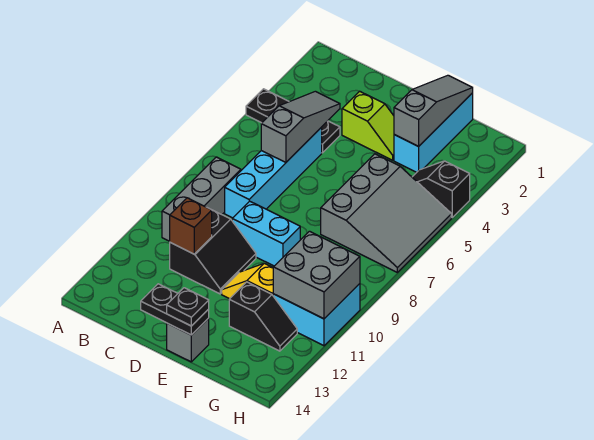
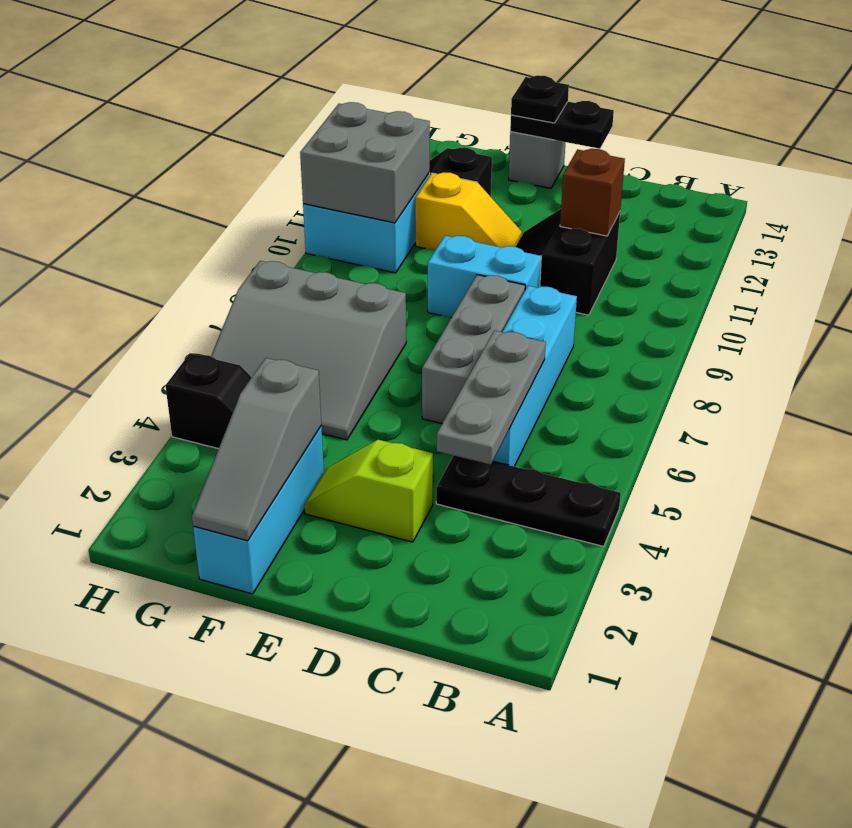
grey brick B8:B10 level 1 -> grey brick D6:D8 level 1
grey slope C4:C6 level 2 top 6 -> grey plate C4:C6 level 2
grey slope F5:H7 level 1 top F -> grey slope F5:H7 level 1 top 7

